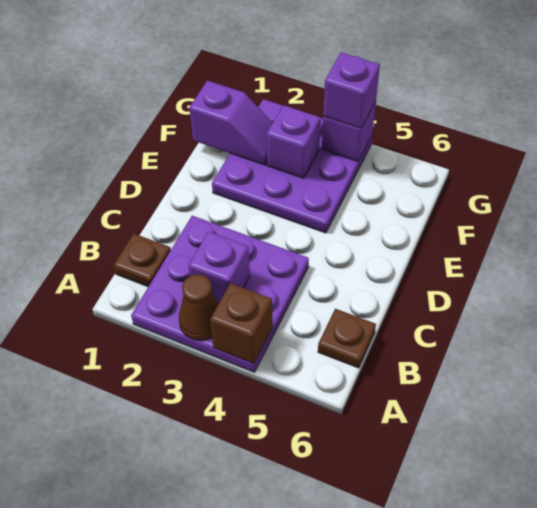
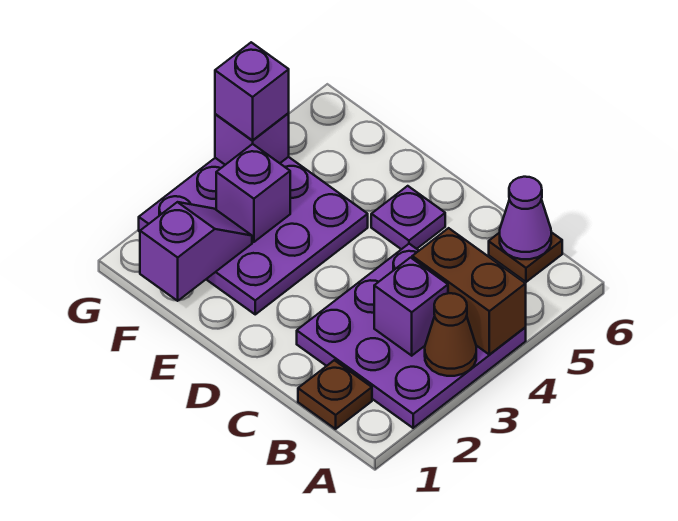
brown brick A4 level 2 -> brown brick A4:B4 level 2
none -> purple cone B6 level 2
none -> purple plate D5 level 1

